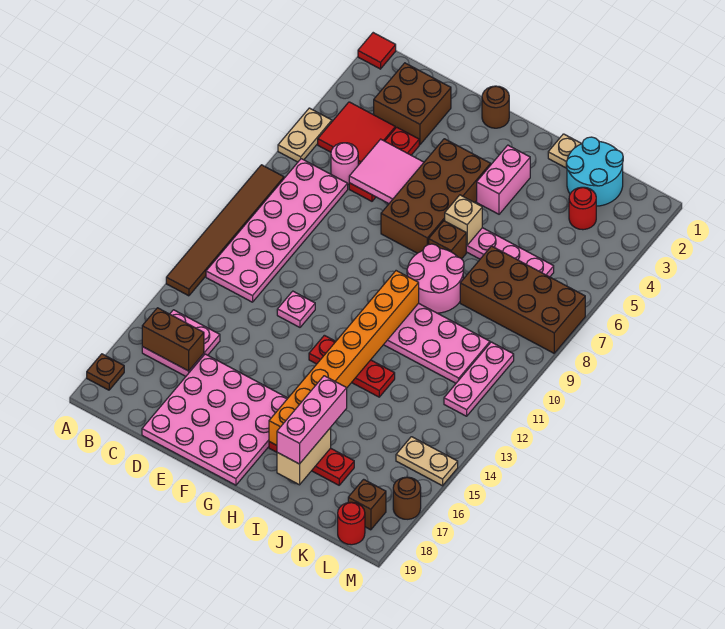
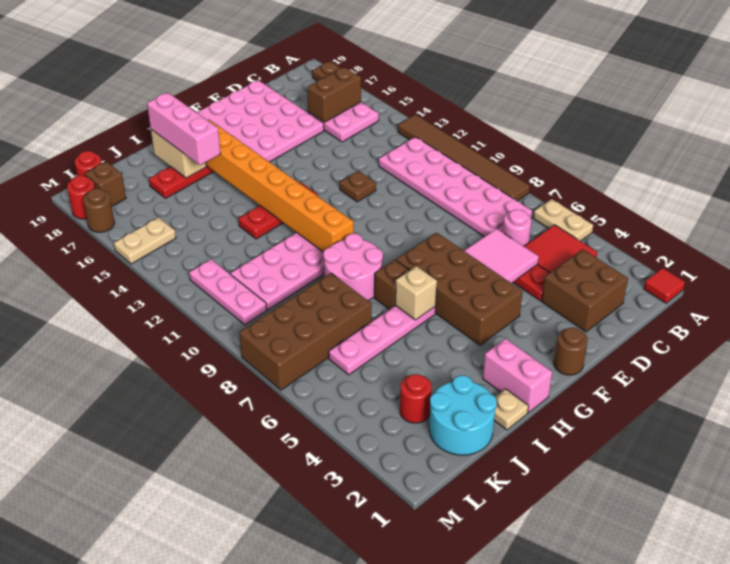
pink plate E12 level 1 -> brown plate E12 level 1
pink brick H3:H4 level 1 -> pink brick H1:H2 level 1
none -> red round brick M18 level 1

